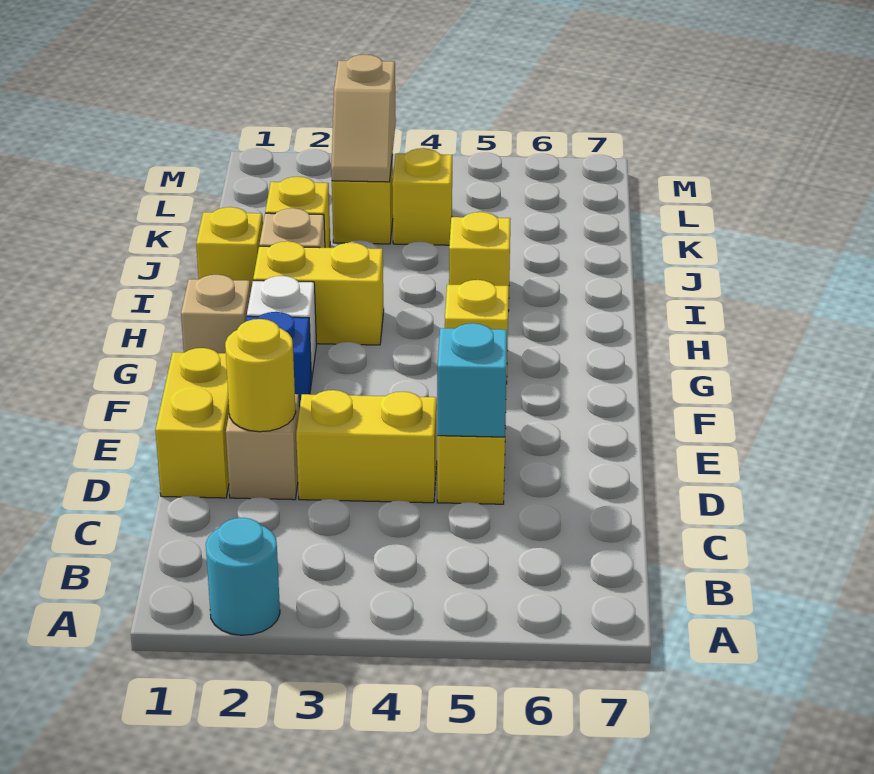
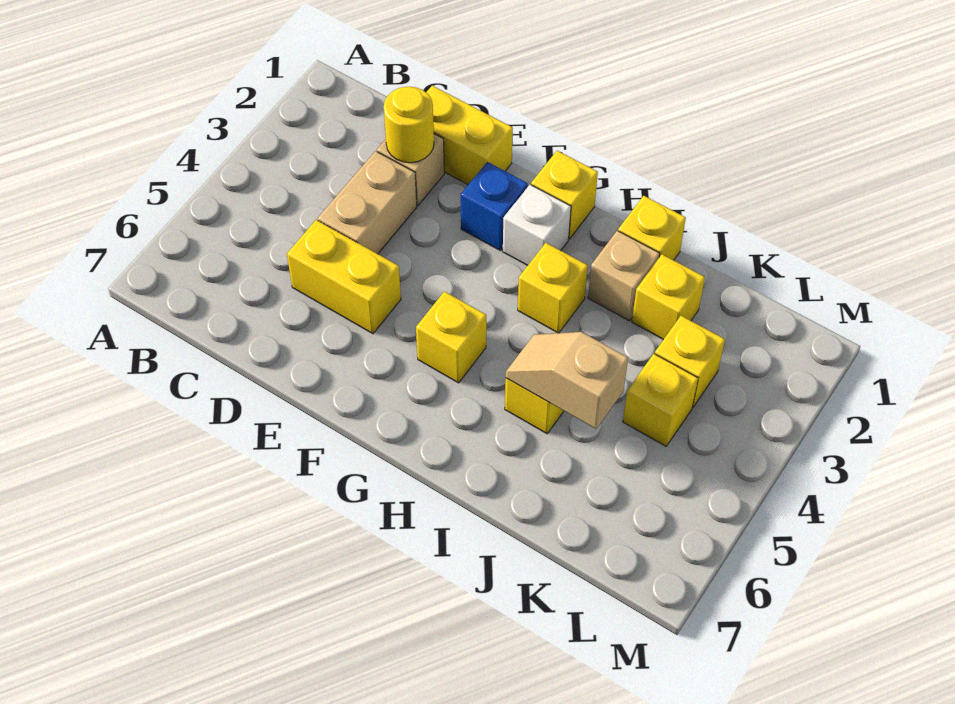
cyan round brick A2 level 1 -> none
yellow brick D3:D4 level 1 -> tan brick D3:D4 level 1
cyan brick D5 level 2 -> none
tan brick G1 level 1 -> yellow brick G1 level 1
yellow brick H2:H3 level 1 -> yellow brick H3 level 1
tan slope K3:L3 level 2 top L -> tan slope I5:J5 level 2 top J

